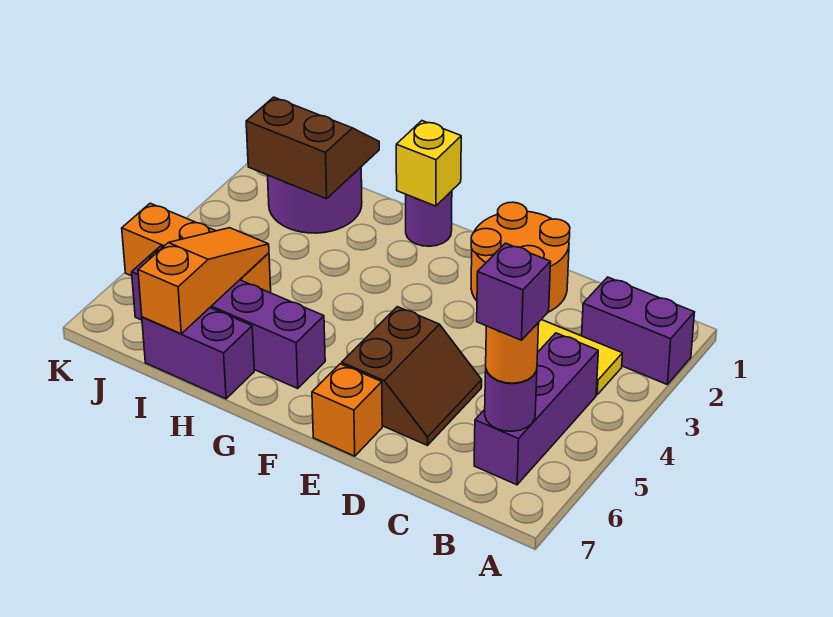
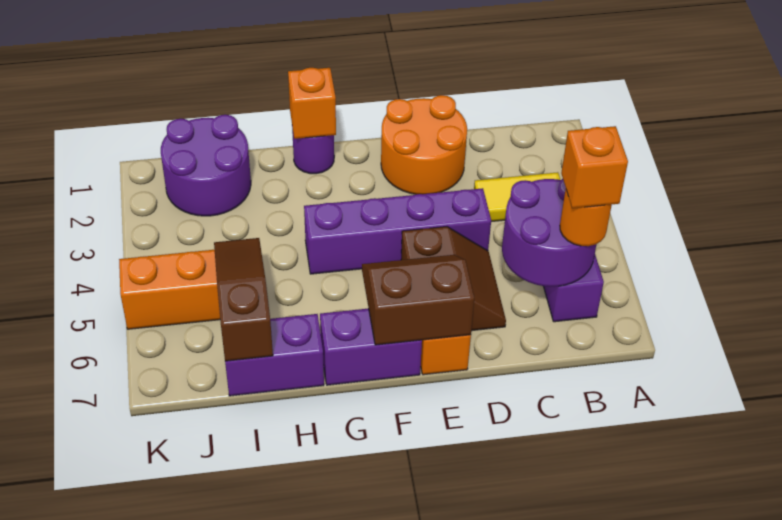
purple brick A2:B2 level 1 -> purple brick F7:G7 level 1
purple round brick B6 level 2 -> purple round brick B5:C6 level 2
purple brick B6 level 4 -> orange brick B6 level 4
yellow brick G1 level 2 -> orange brick G1 level 2
purple brick G6:J6 level 1 -> purple brick D4:G4 level 1
brown slope I1:J2 level 2 top 2 -> brown slope E6:F7 level 2 top 7
orange slope I5:I7 level 2 top 7 -> brown slope I5:I7 level 2 top 7

